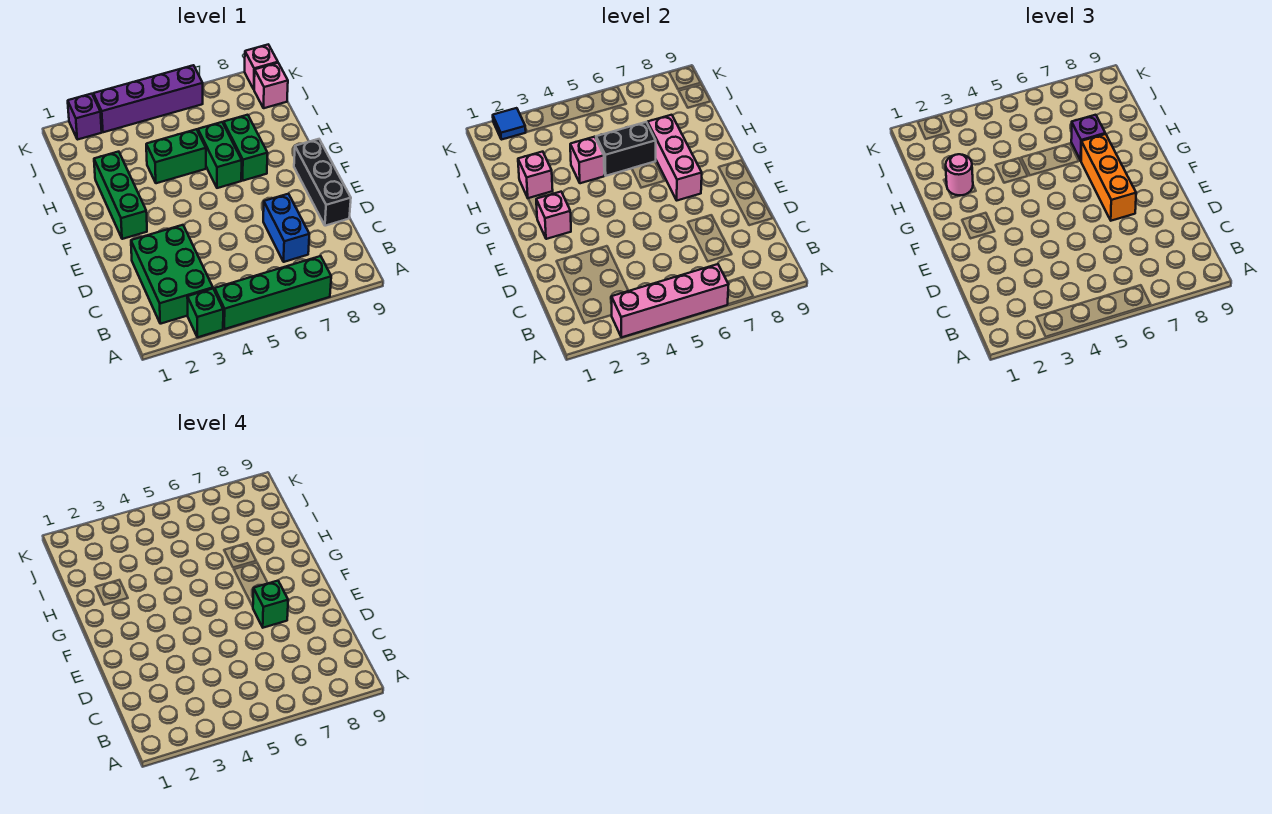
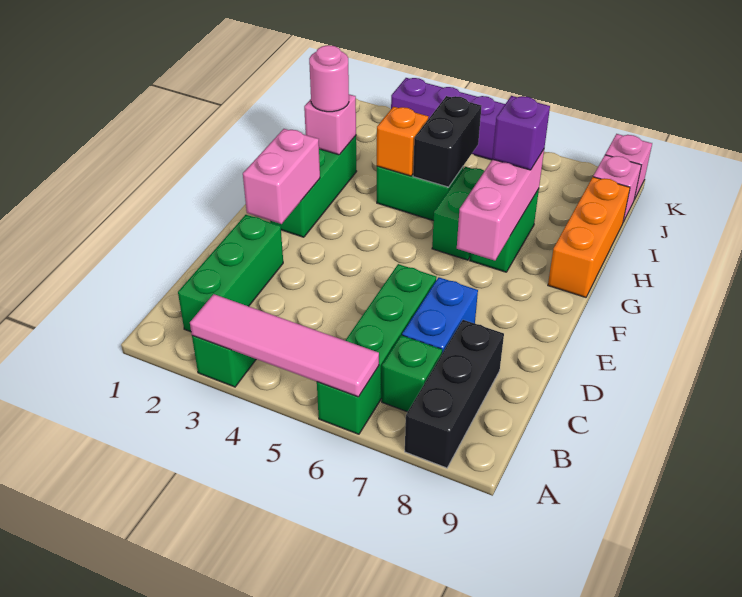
pink brick A3:A6 level 2 -> pink tile A3:A6 level 2
green brick A4:A7 level 1 -> green brick A6:D6 level 1
green brick B2:D3 level 1 -> green brick B2:D2 level 1
black brick D9:F9 level 1 -> black brick A8:C8 level 1
orange brick E7:G7 level 3 -> orange brick G9:I9 level 1
green brick E7 level 4 -> green brick B7 level 1
pink brick F2 level 2 -> pink brick E2:F2 level 2
pink brick H4 level 2 -> orange brick H4 level 2
black brick H5:H6 level 2 -> black brick H5:I5 level 2
purple brick K2 level 1 -> none
blue tile K2 level 2 -> none

